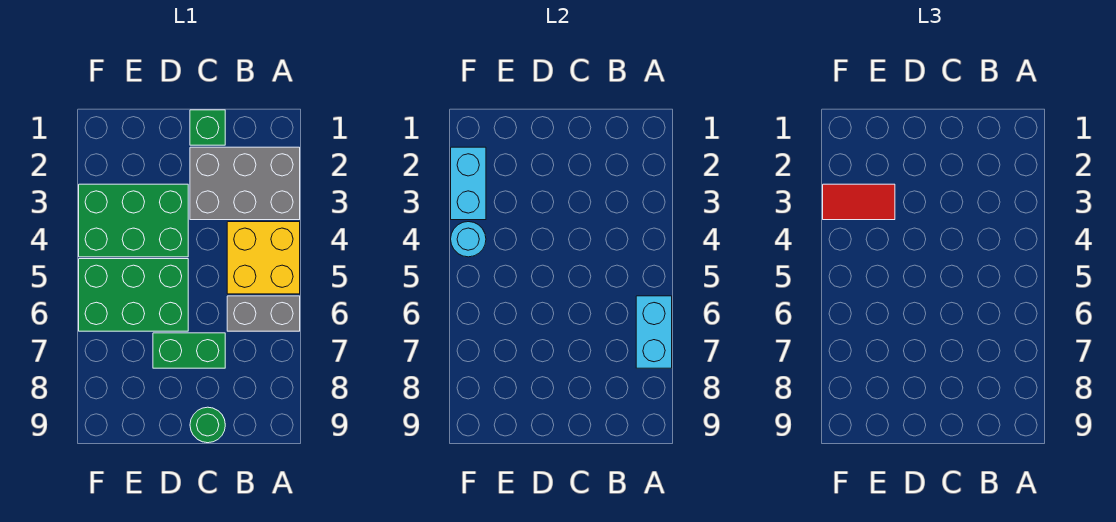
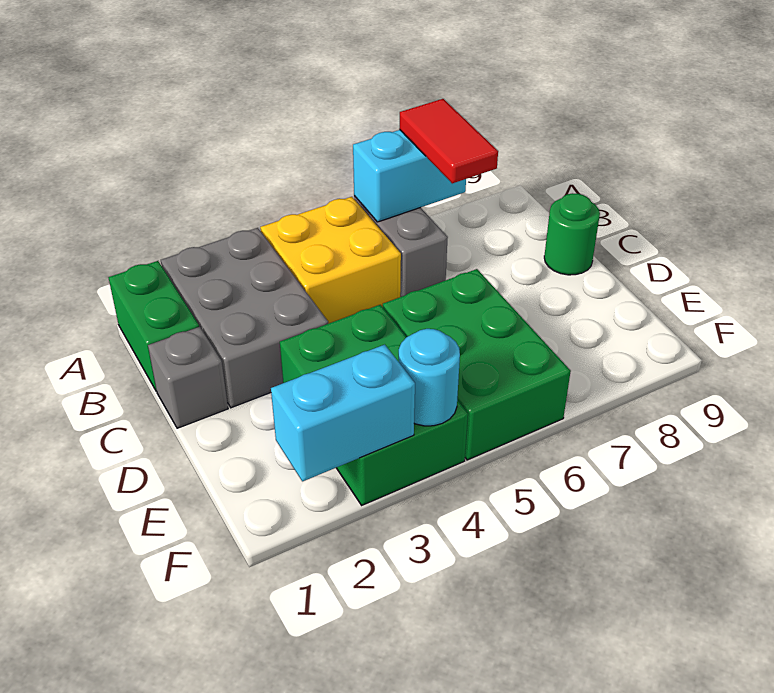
green brick C1 level 1 -> grey brick C1 level 1
green brick C7:D7 level 1 -> green brick A1:B1 level 1
red tile E3:F3 level 3 -> red tile A7:B7 level 3

